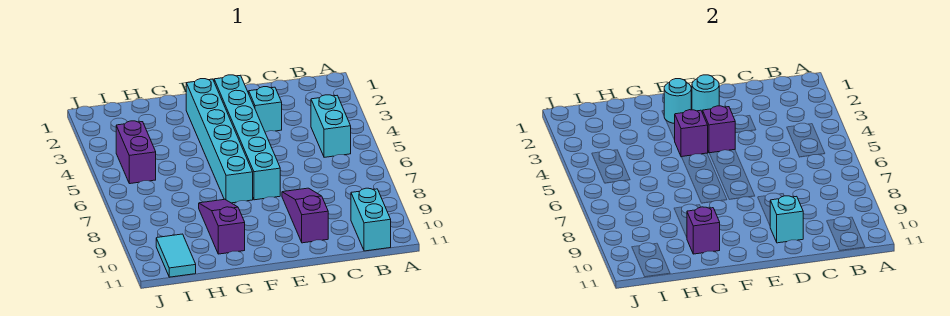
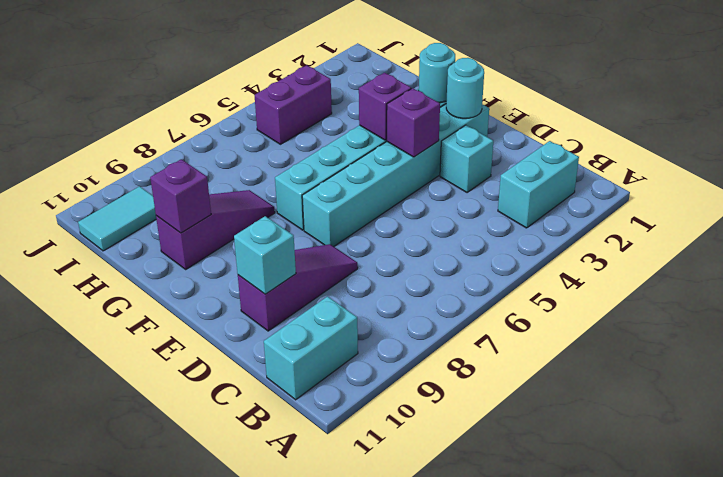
cyan brick B4:B5 level 1 -> cyan brick B2:B3 level 1

